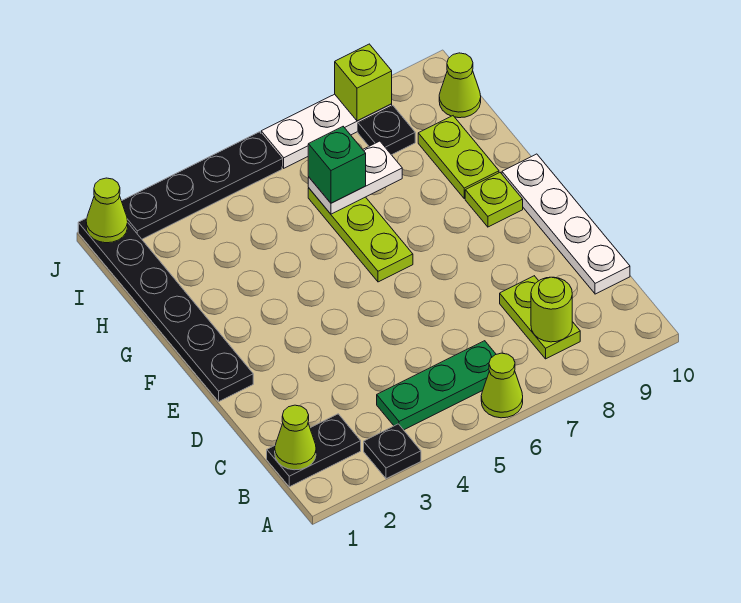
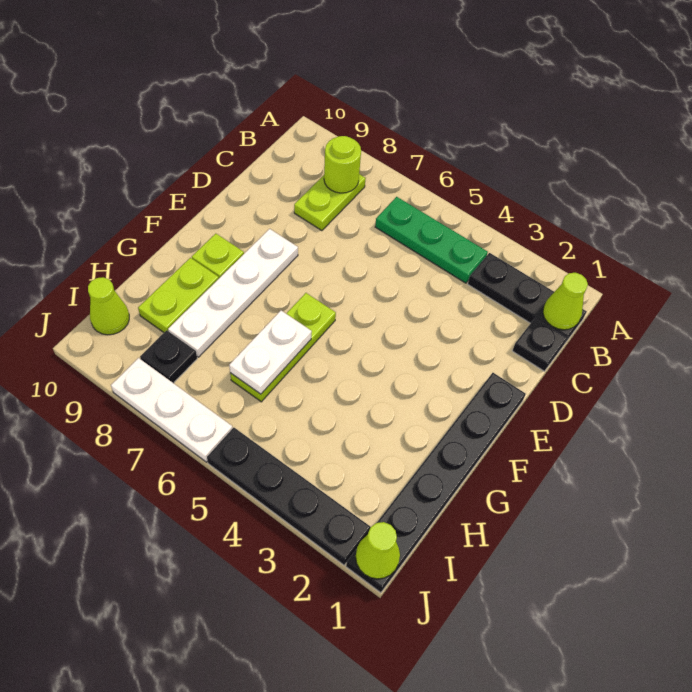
black plate A3 level 1 -> black plate C1 level 1
lime cone A6 level 1 -> none
black plate B1:B2 level 1 -> black plate B1:B3 level 1
white plate C10:F10 level 1 -> white plate E8:H8 level 1
white plate H6:H7 level 2 -> white plate G6:H6 level 2
green brick H6 level 3 -> none
lime brick J8 level 2 -> none

